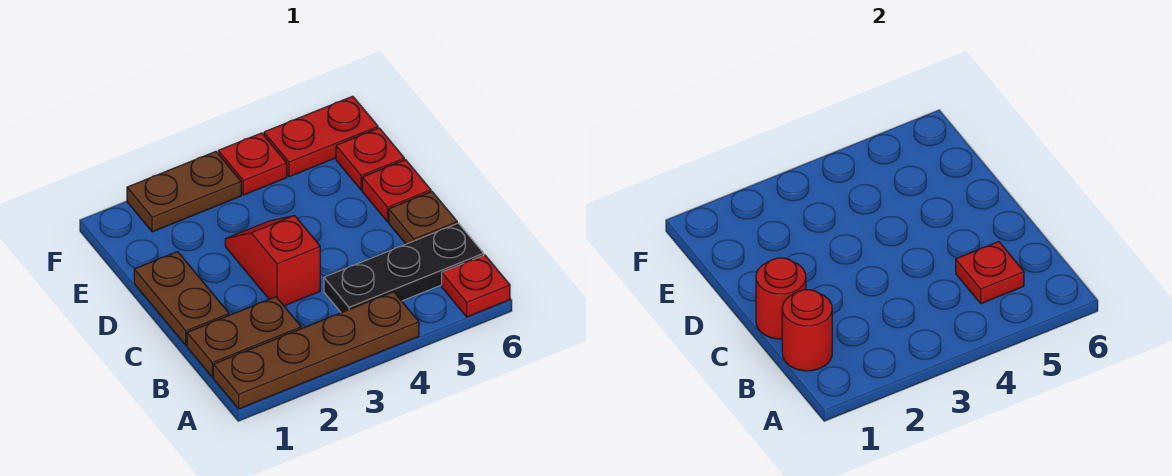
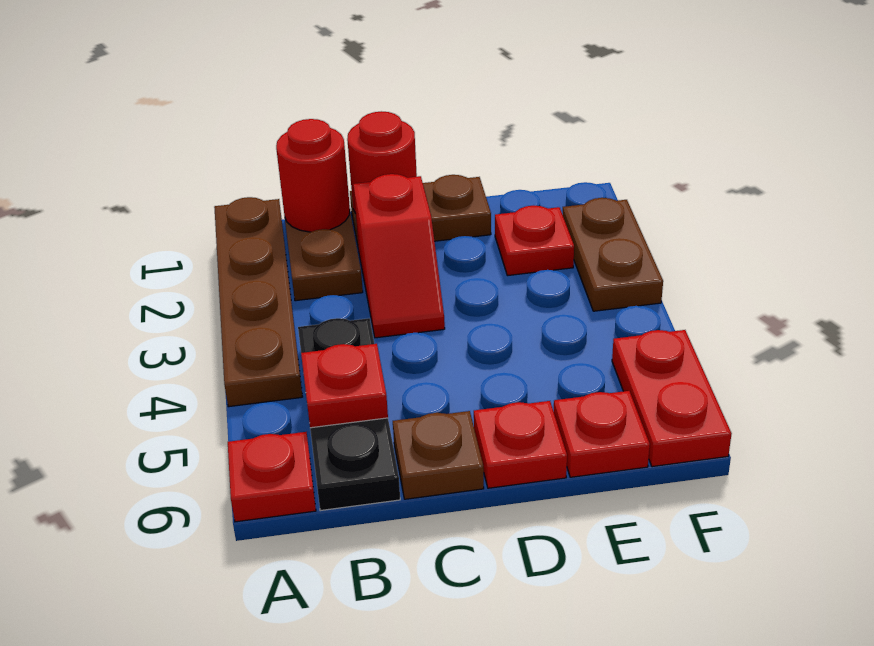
red slope C3:D3 level 1 top C -> red slope C2:C3 level 1 top 2
red plate F4 level 1 -> red plate E2 level 1

